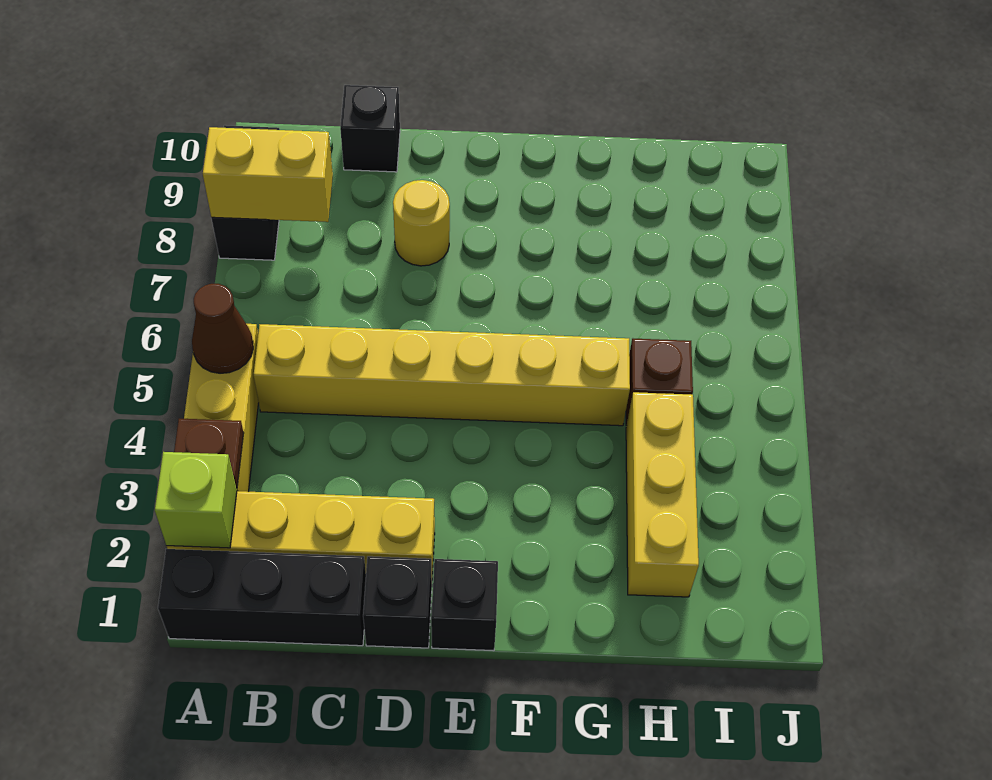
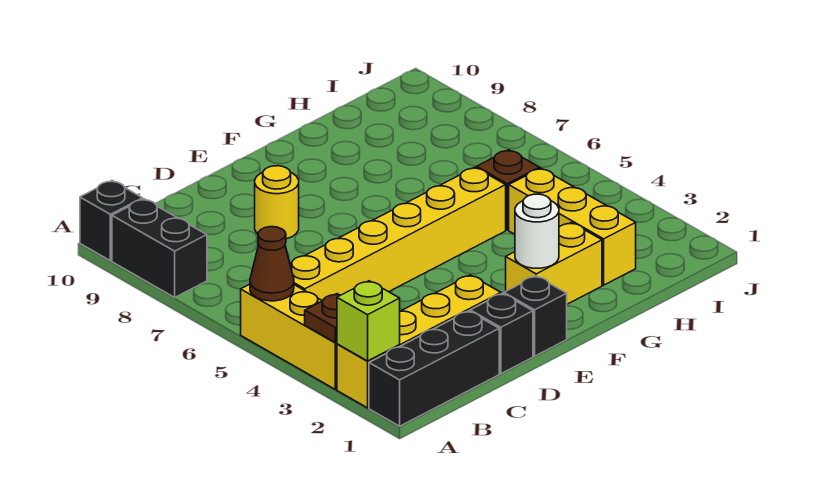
yellow brick A8:B8 level 2 -> yellow brick F2:G2 level 1
black brick C10 level 1 -> black brick A10 level 1
none -> white round brick F2 level 2

